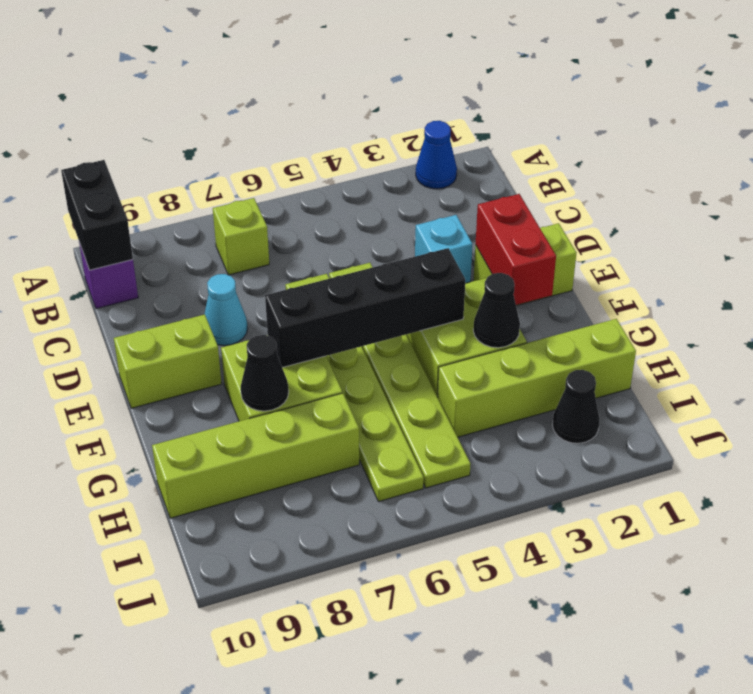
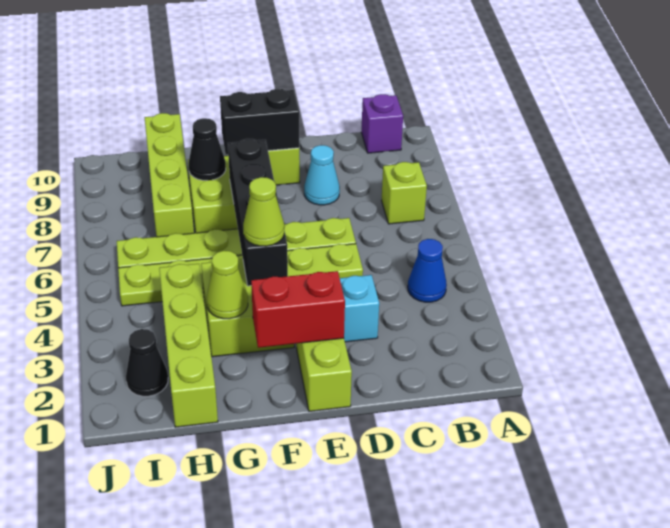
blue cone A2 level 1 -> blue cone B4 level 1
black brick A10:B10 level 2 -> black brick E9:F9 level 2
none -> lime cone F4 level 3
black cone G3 level 2 -> lime cone G3 level 2

